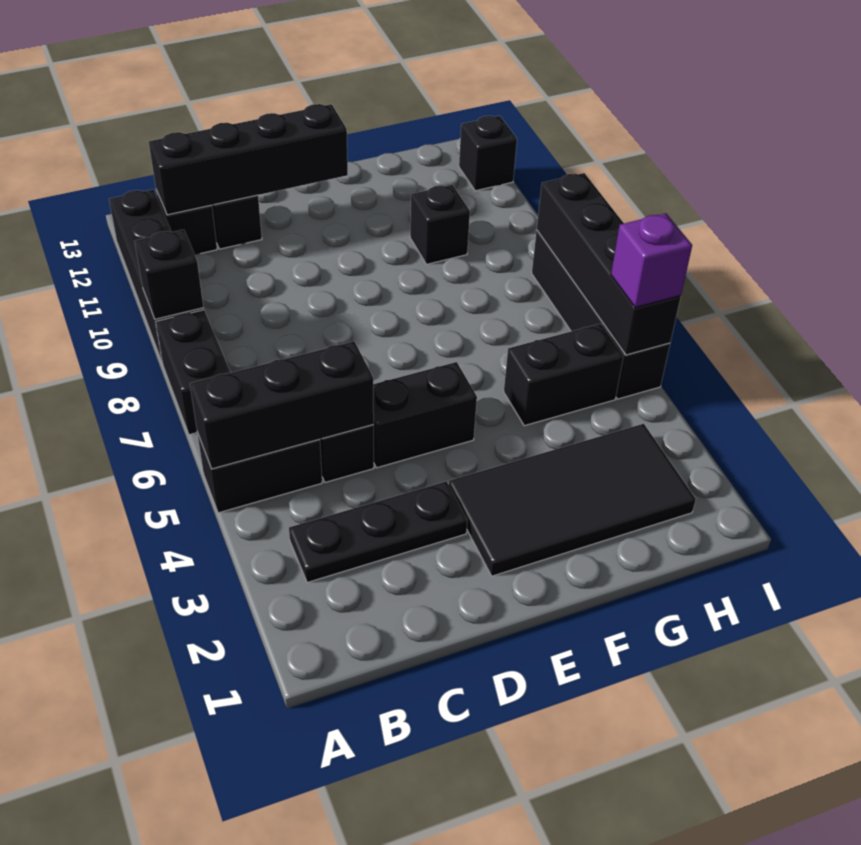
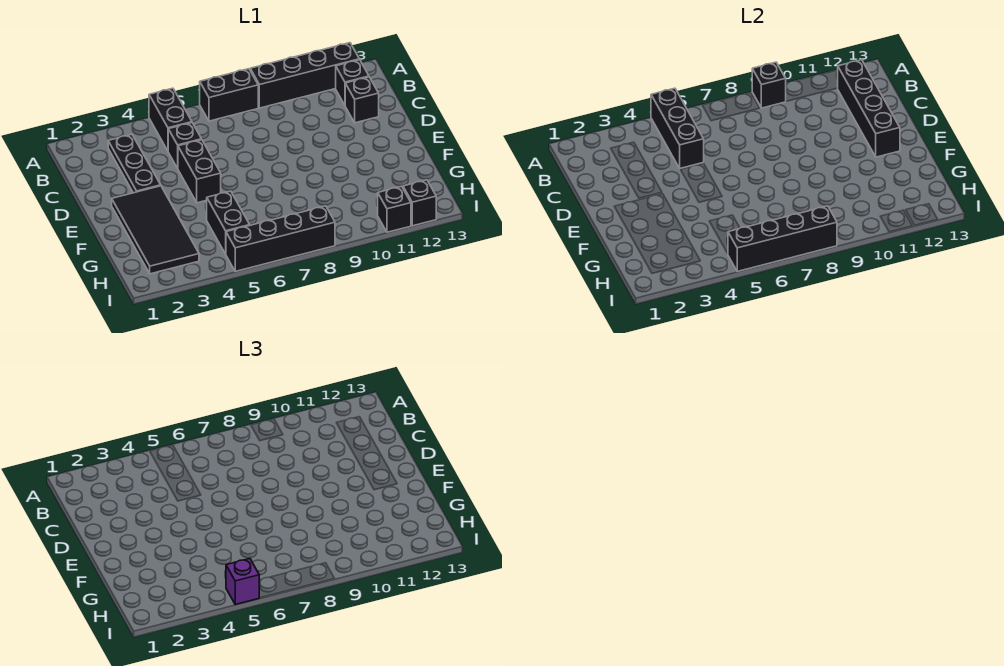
black brick G10 level 1 -> black brick I11 level 1

